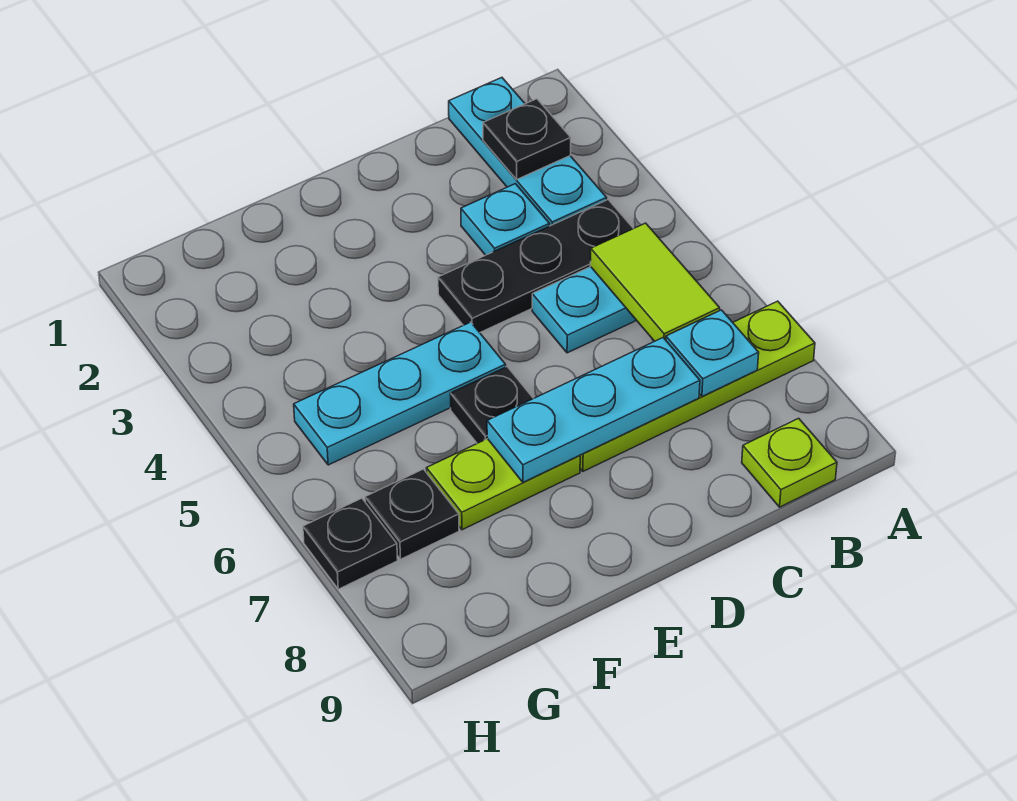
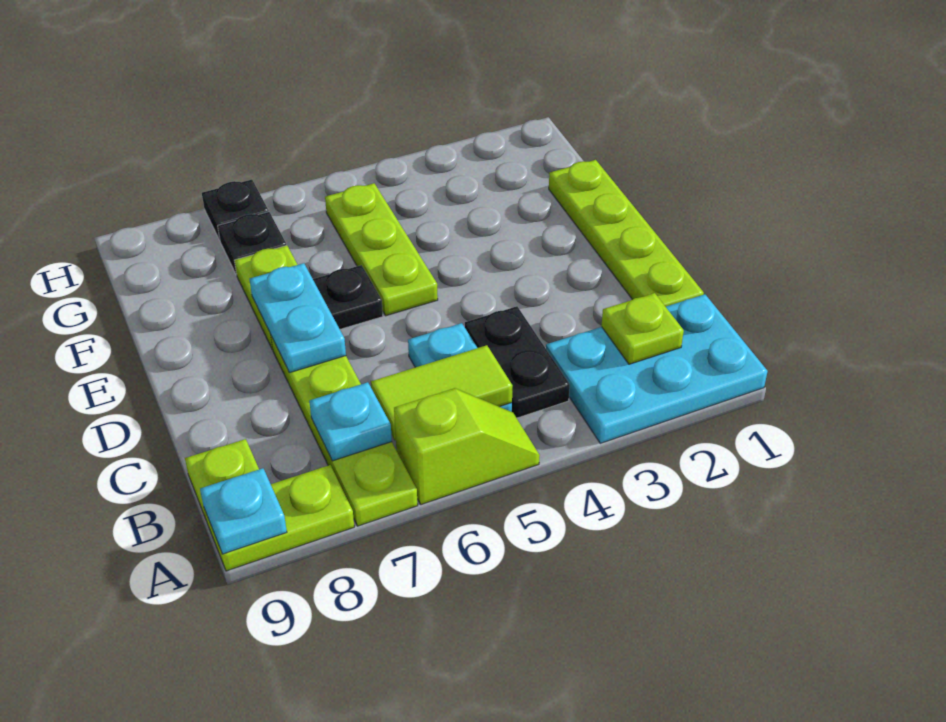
none -> lime slope A5:A6 level 1 top 6
none -> lime plate A8:A9 level 1
cyan plate B1:B3 level 1 -> cyan plate A1:B3 level 1
black plate B2 level 2 -> lime plate B2 level 2
black plate B4:D4 level 1 -> black plate B4:C4 level 1
none -> lime plate C1:F1 level 1
cyan plate C3 level 1 -> cyan plate A9 level 2
cyan plate C7:E7 level 2 -> cyan plate D7:E7 level 2
cyan plate E5:G5 level 1 -> lime plate E5:G5 level 1

